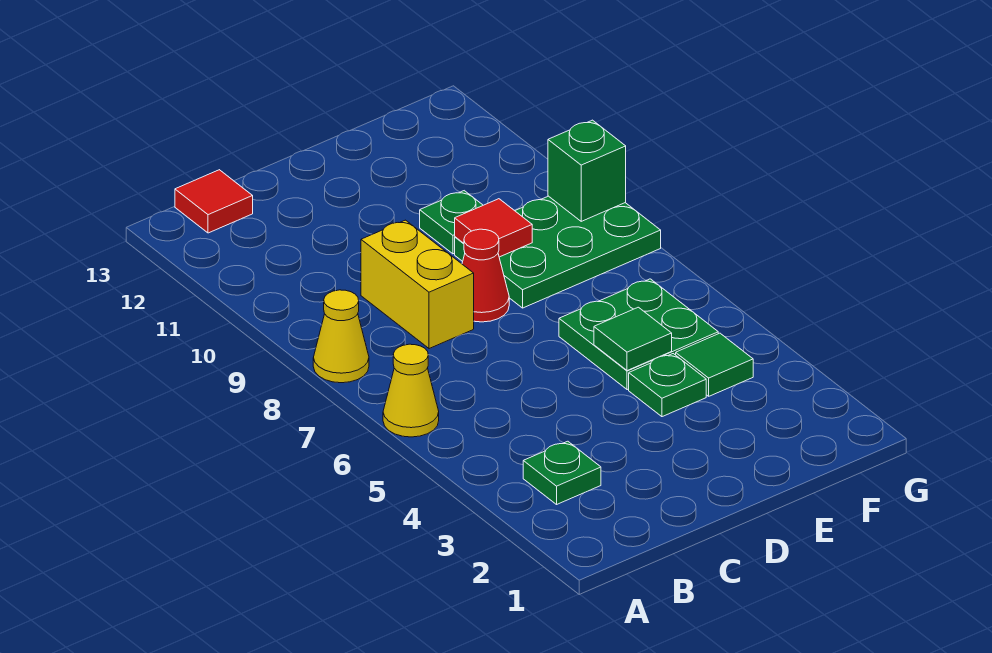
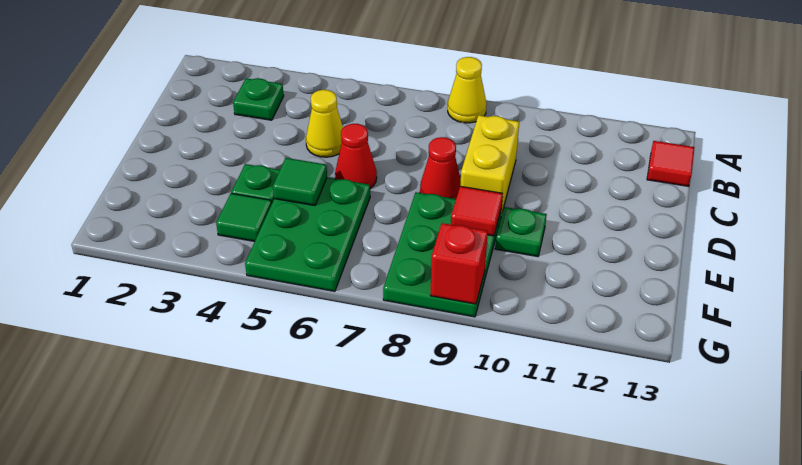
yellow cone A6 level 1 -> yellow cone C5 level 1
yellow brick C8:C9 level 1 -> yellow brick C9:D9 level 1
none -> red cone D6 level 1
green plate E5:F6 level 1 -> green plate E5:G6 level 1
green brick G9 level 2 -> red brick G9 level 2

